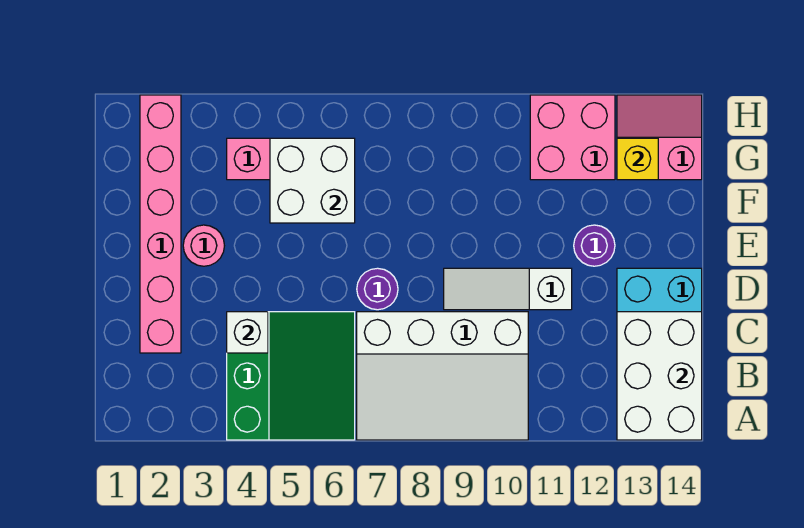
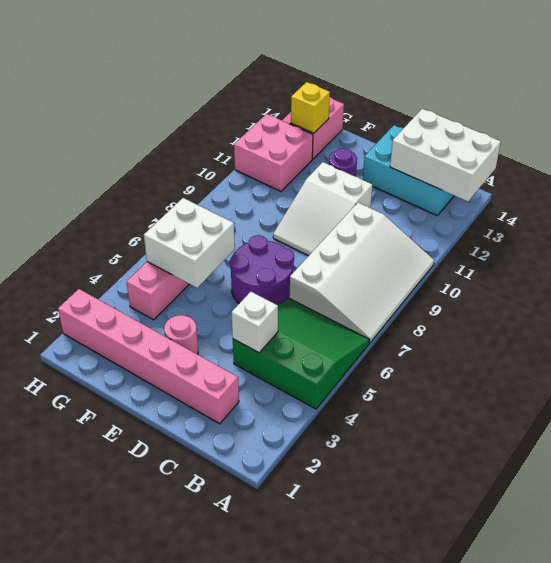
purple round brick D7 level 1 -> purple round brick D6:E7 level 1
white slope D9:D11 level 1 top 11 -> white slope D9:E11 level 1 top 11

